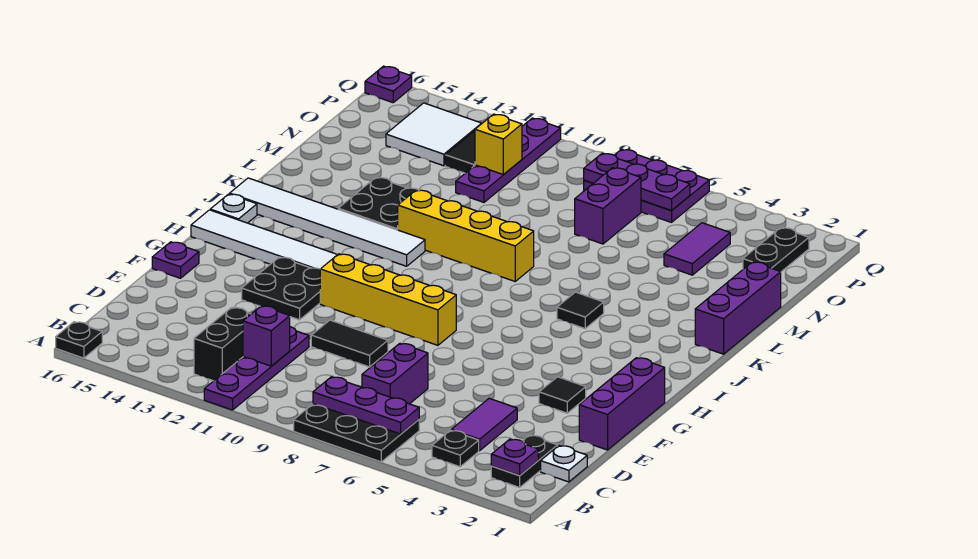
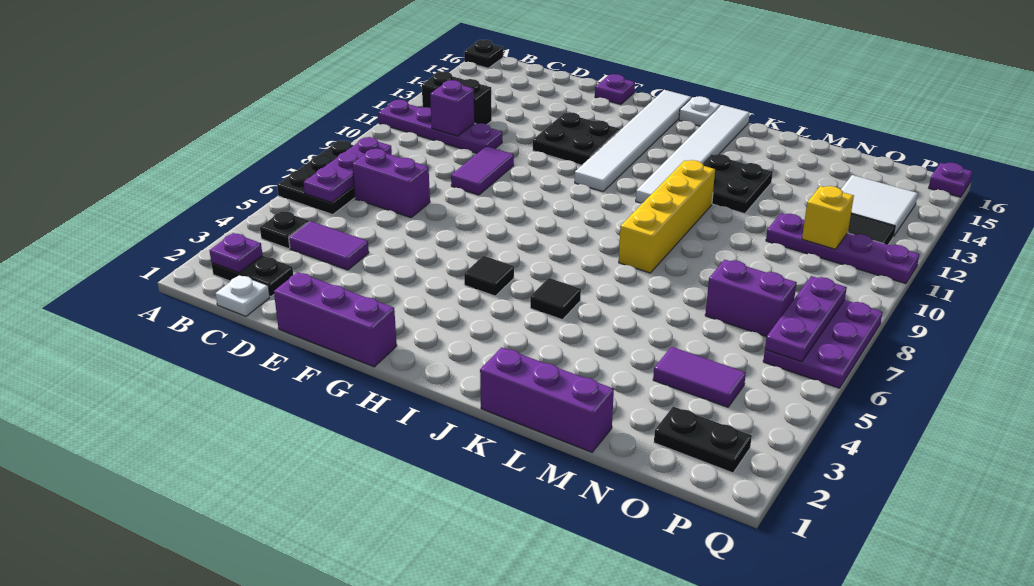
black tile E9:E10 level 1 -> purple tile E9:E10 level 1
black tile F3 level 1 -> black tile H5 level 1
yellow brick G8:G11 level 1 -> none

